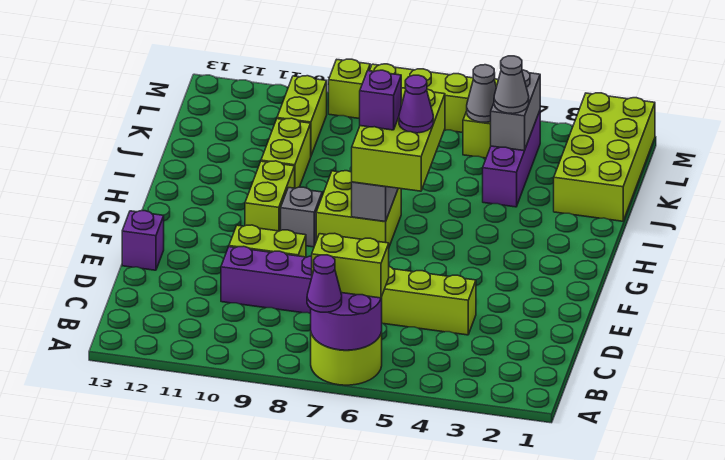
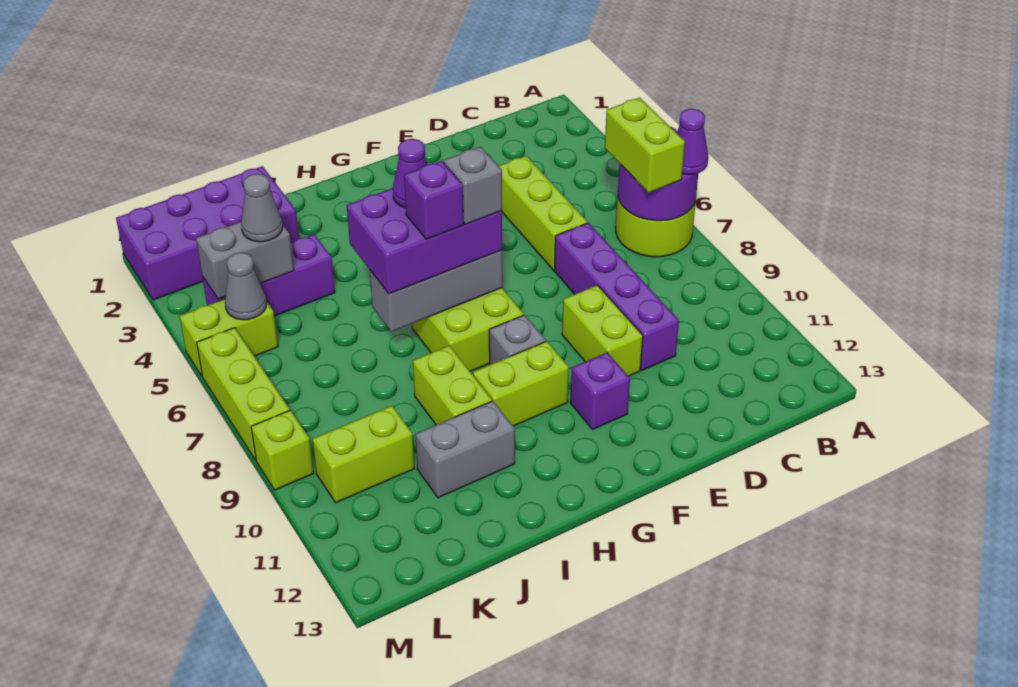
purple brick E13 level 1 -> purple brick F11 level 1
lime brick G6:I7 level 3 -> purple brick G6:I7 level 3
none -> grey brick G7 level 4
lime brick I10:J10 level 1 -> lime brick I9:I10 level 1
none -> grey brick I11:J11 level 1
lime brick J1:M2 level 1 -> purple brick J1:M2 level 1

